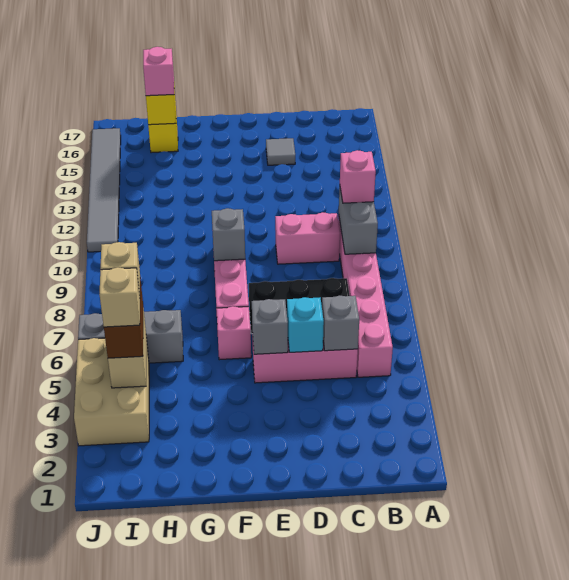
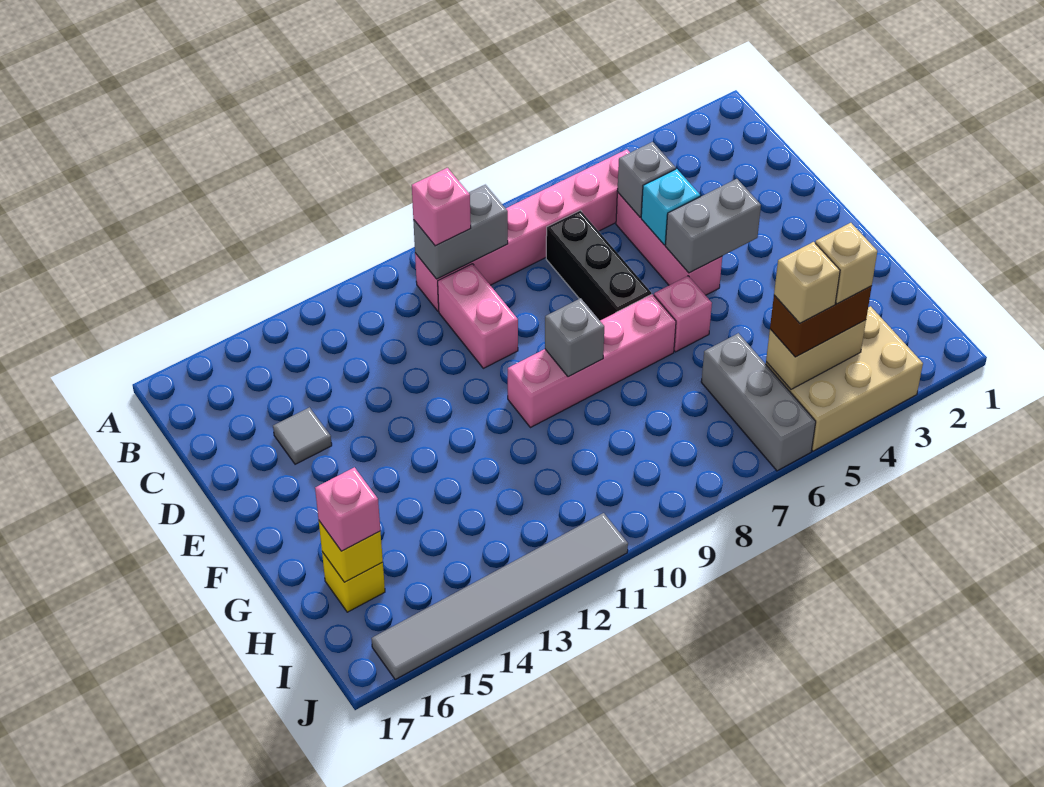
grey brick E5 level 2 -> grey brick E4:E5 level 2

